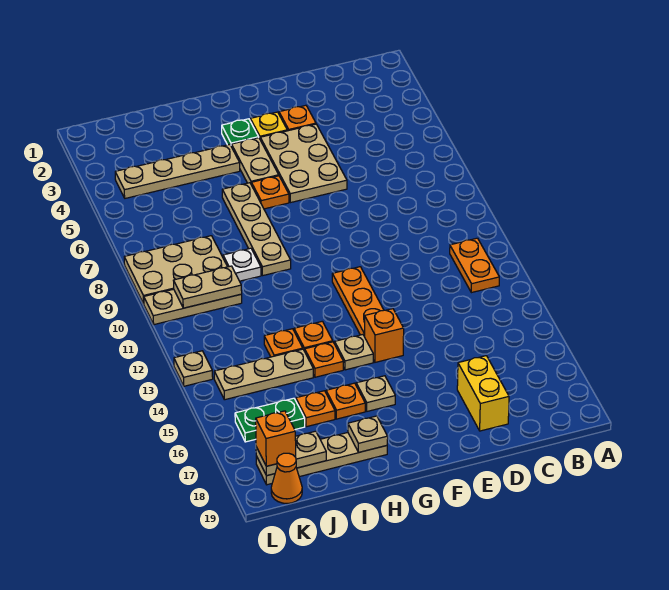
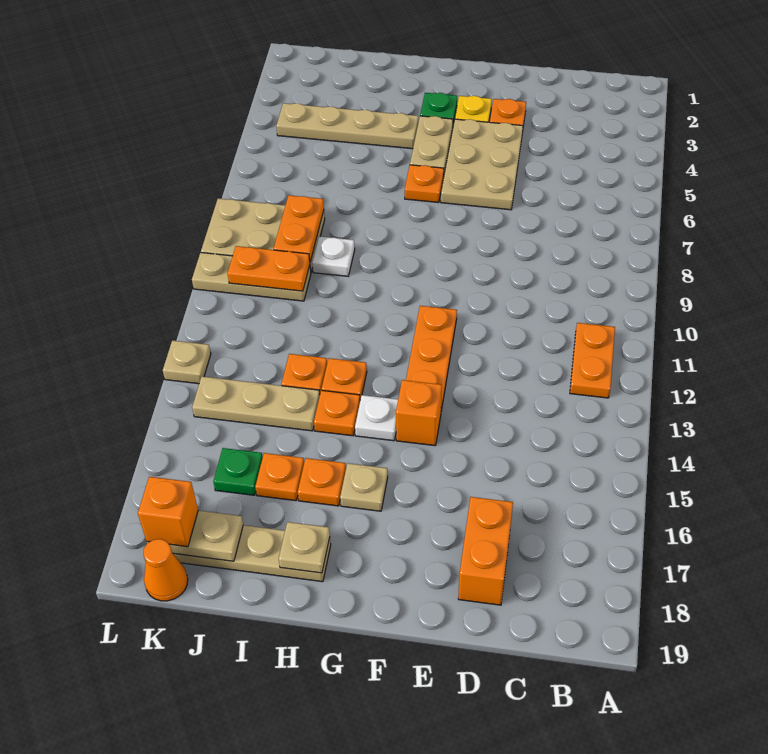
yellow brick D17:D18 level 1 -> orange brick D17:D18 level 1
tan plate G14 level 1 -> white plate G14 level 1
tan plate H6:H9 level 1 -> none
none -> orange plate J8:J9 level 2
tan plate J10:K10 level 2 -> orange plate J10:K10 level 2
green plate J16:K16 level 1 -> green plate J16 level 1

